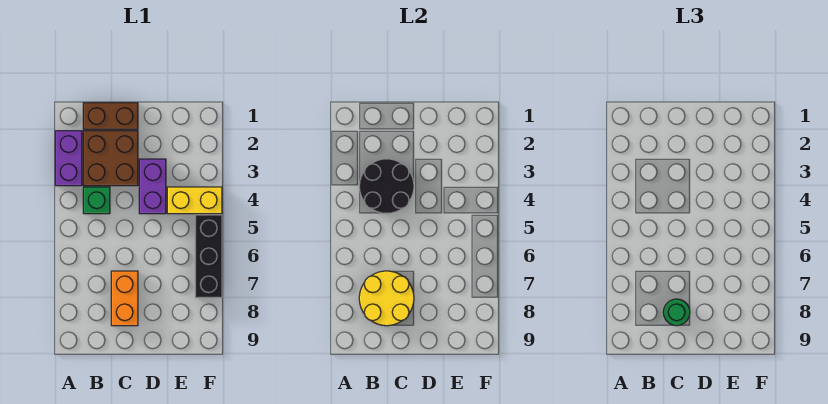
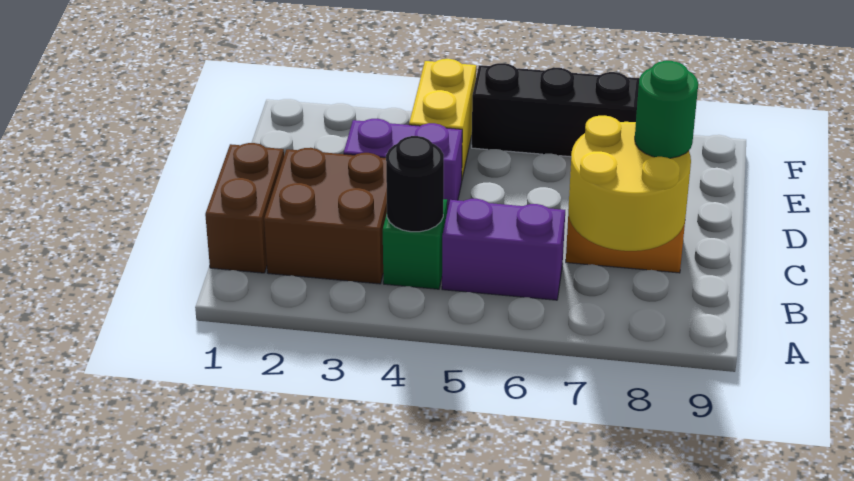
purple brick A2:A3 level 1 -> purple brick B5:B6 level 1
black round brick B3:C4 level 2 -> black round brick B4 level 2

